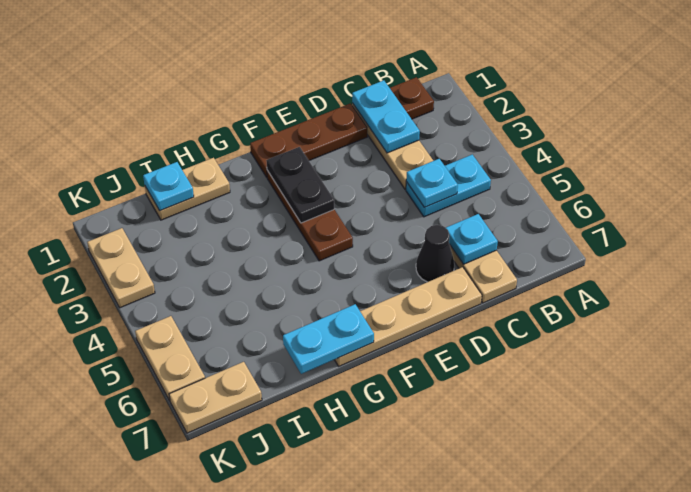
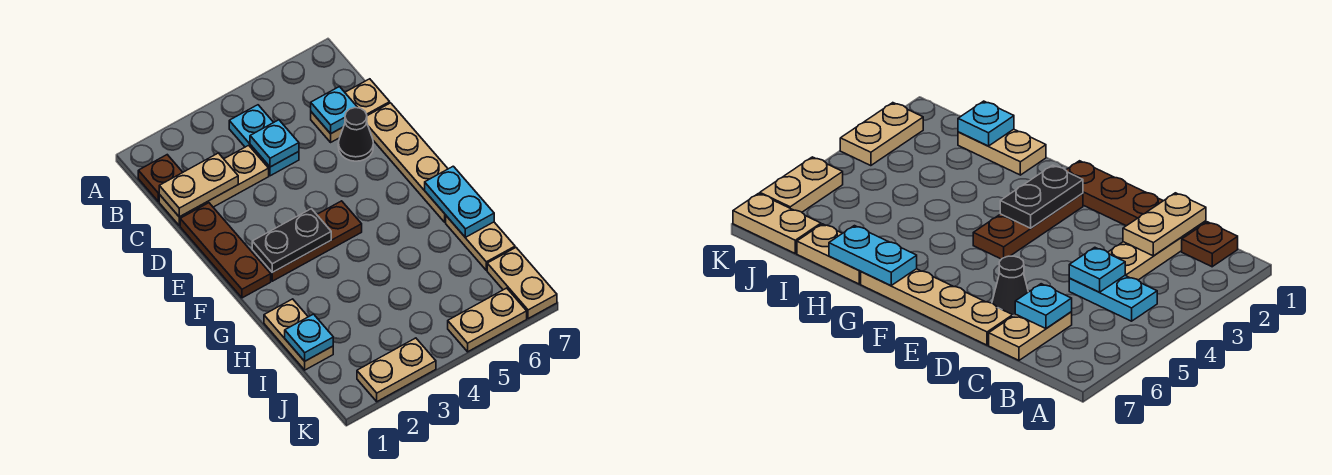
cyan plate C1:C2 level 2 -> tan plate C1:C2 level 2
none -> tan plate H7:I7 level 1

